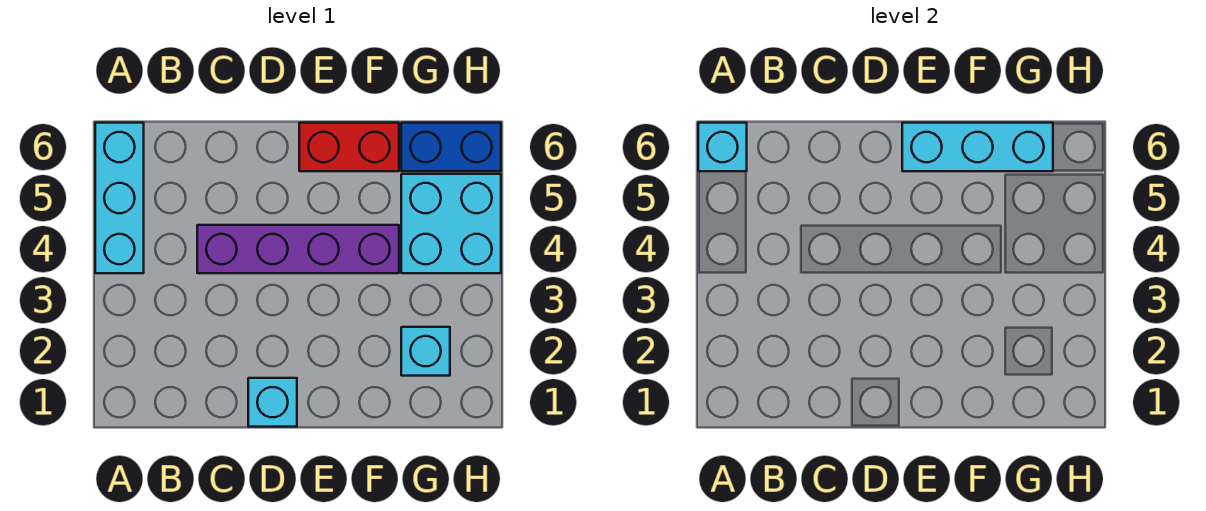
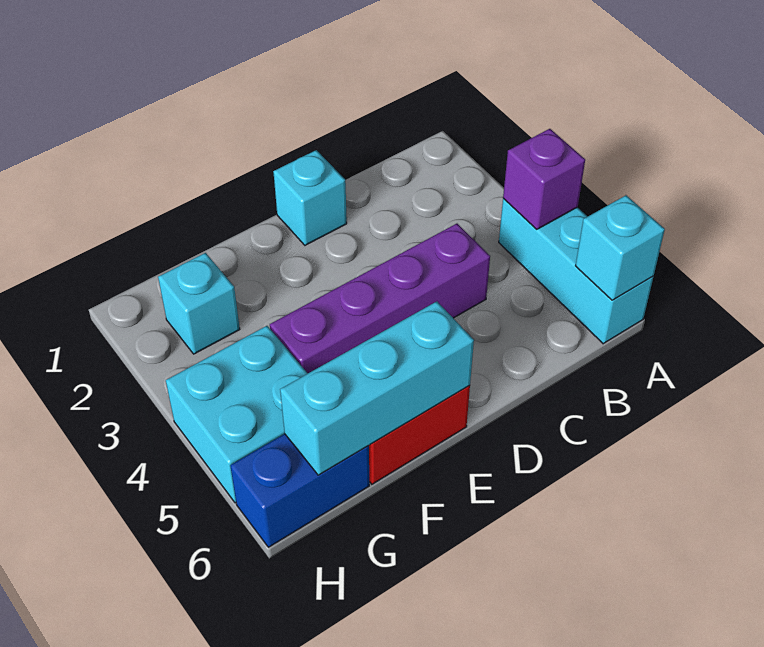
none -> purple brick A4 level 2

